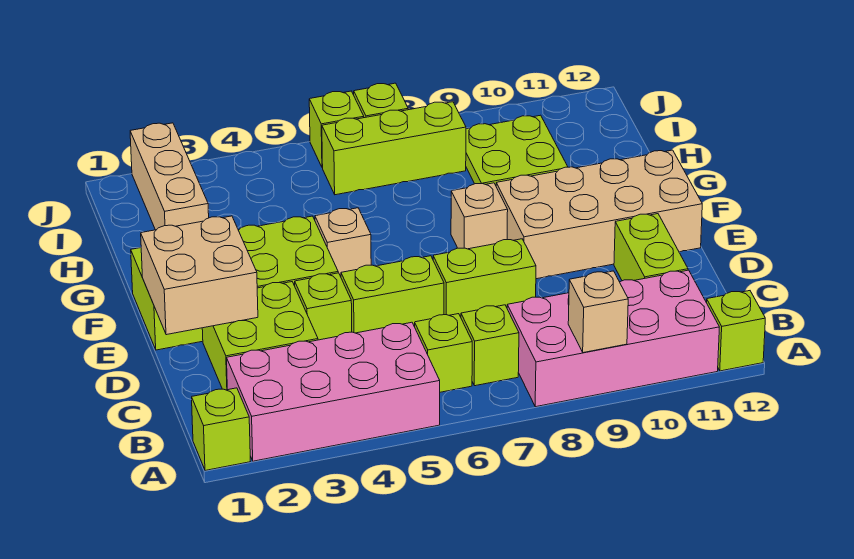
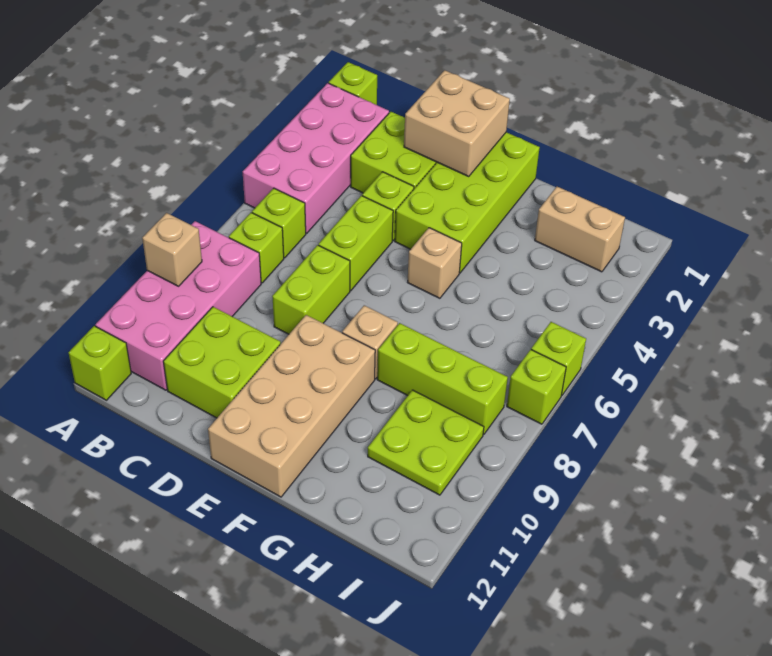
lime brick C11:D11 level 1 -> lime brick C10:D11 level 1
tan brick H2:J2 level 1 -> tan brick H2:I2 level 1
lime brick I6:I8 level 1 -> lime brick G8:I8 level 1

